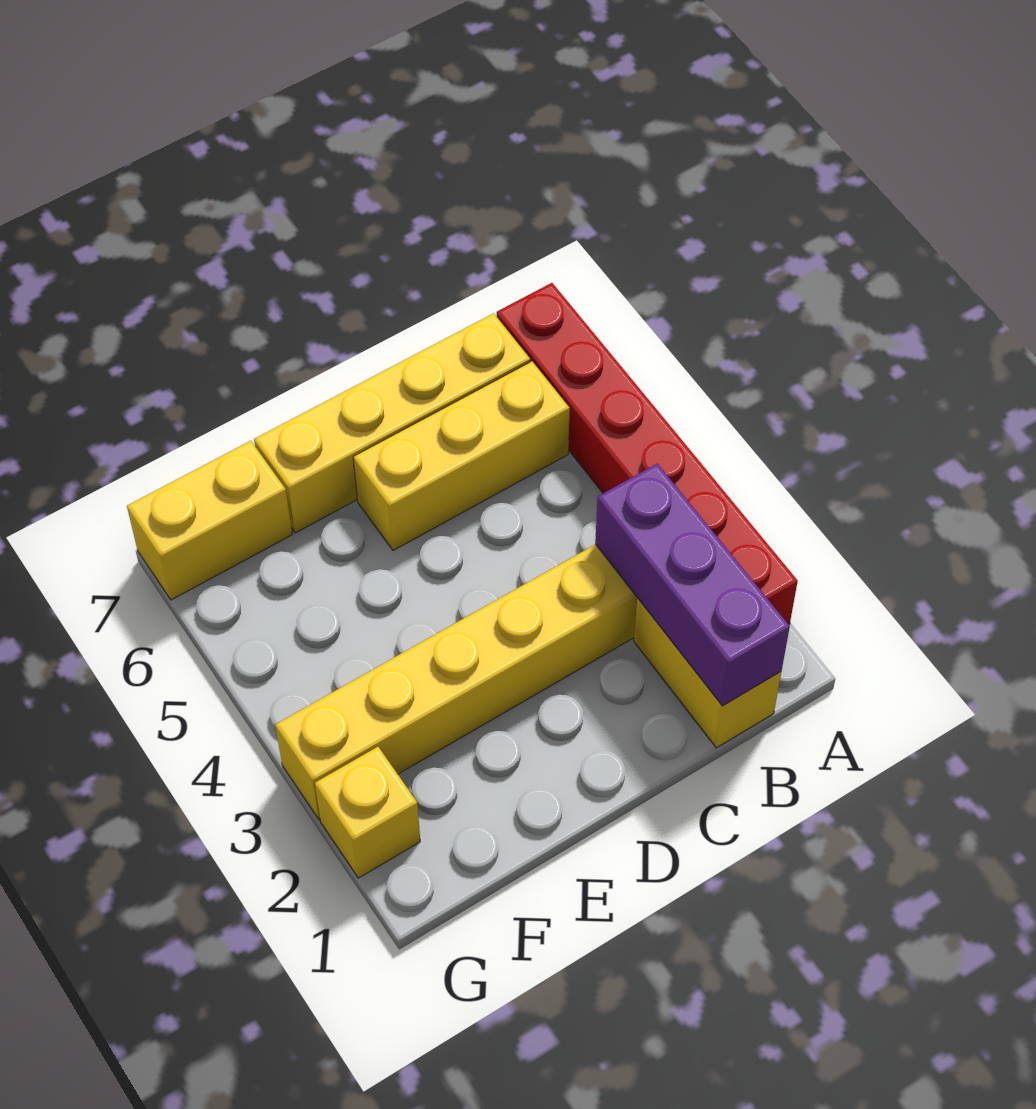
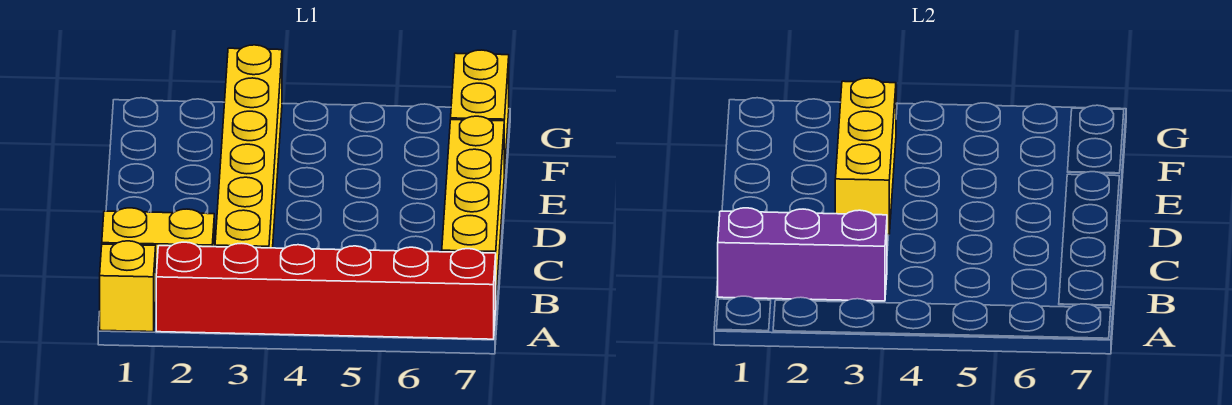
yellow brick B6:D6 level 1 -> yellow brick D3:F3 level 2
yellow brick G2 level 1 -> yellow brick A1 level 1

